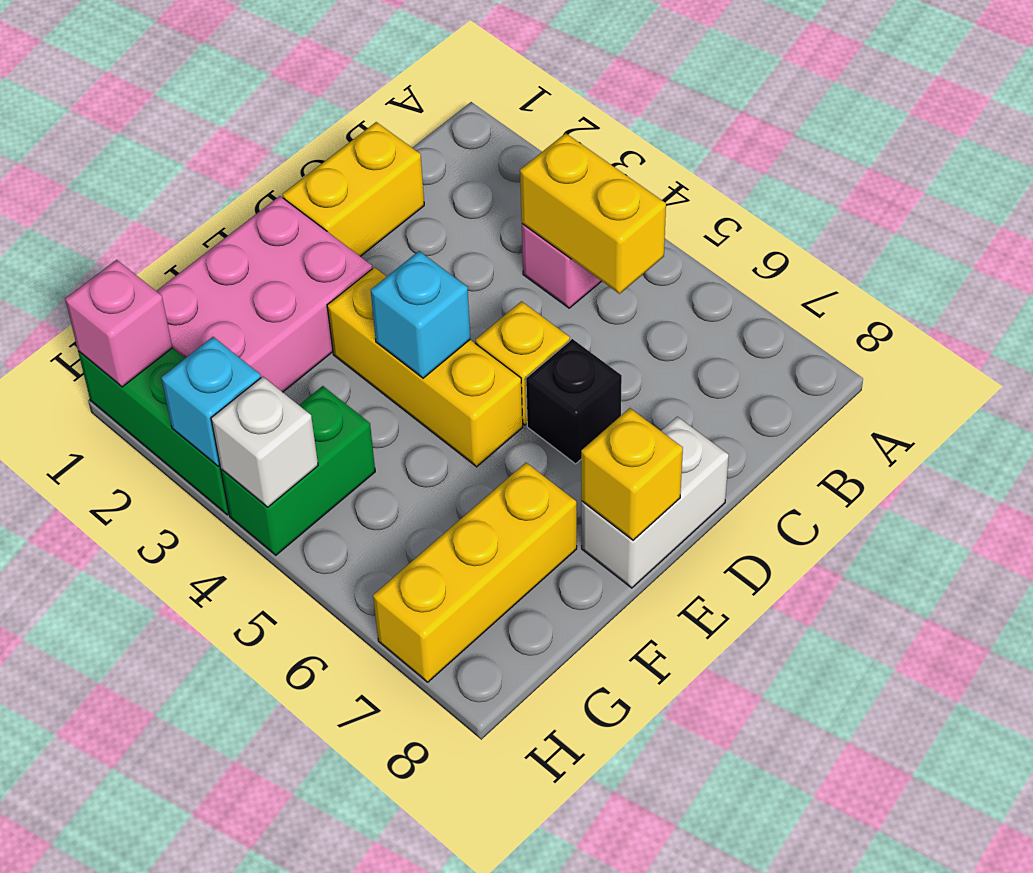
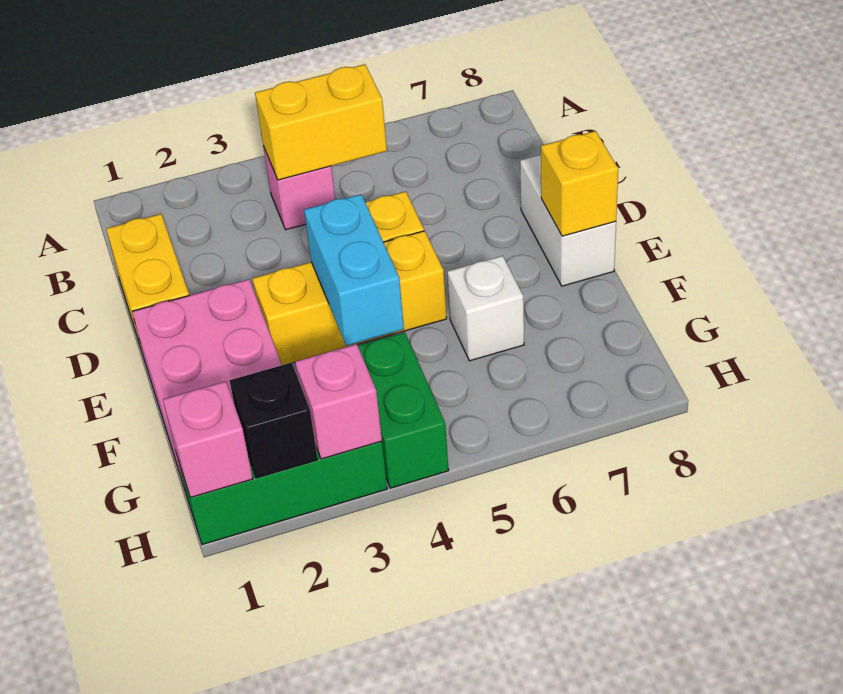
black brick D6 level 1 -> black brick H2 level 2
cyan brick E4 level 2 -> cyan brick E4:F4 level 2
yellow brick F7:H7 level 1 -> none
cyan brick H3 level 2 -> pink brick H3 level 2
white brick H4 level 2 -> white brick F6 level 1

